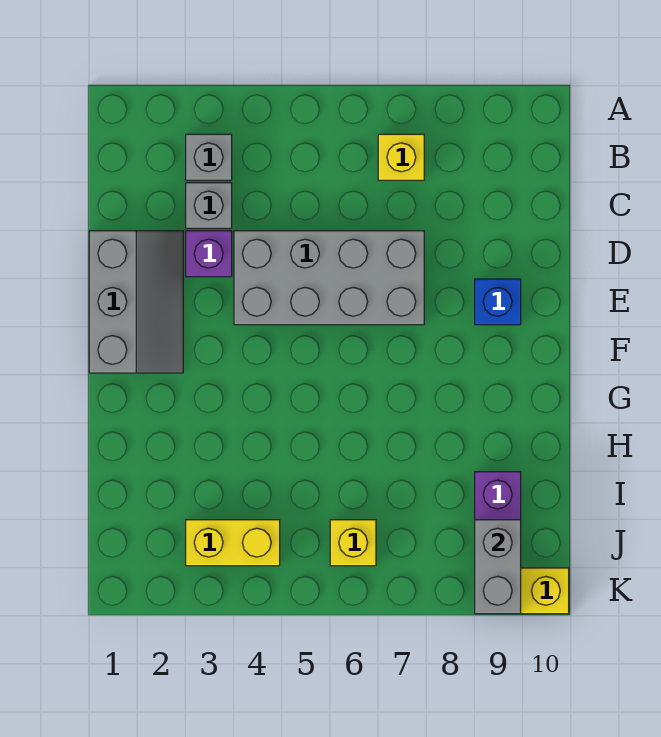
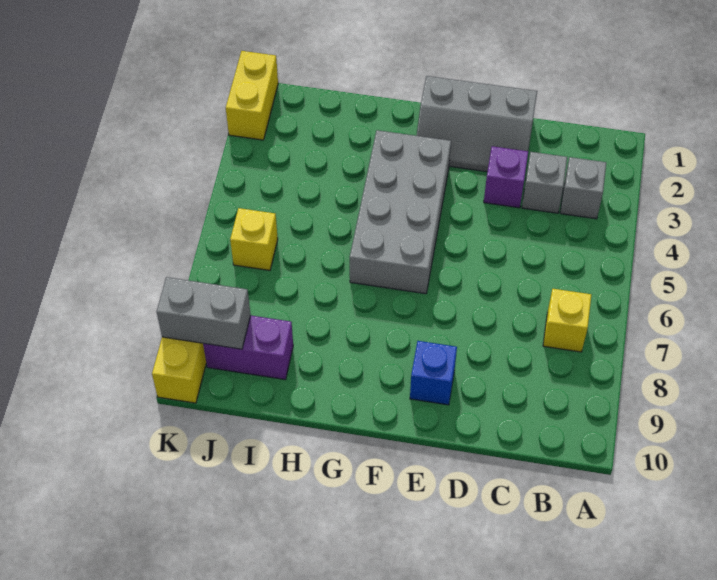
grey brick D4:E7 level 1 -> grey brick F3:G6 level 1
yellow brick J3:J4 level 1 -> yellow brick K1:K2 level 1

